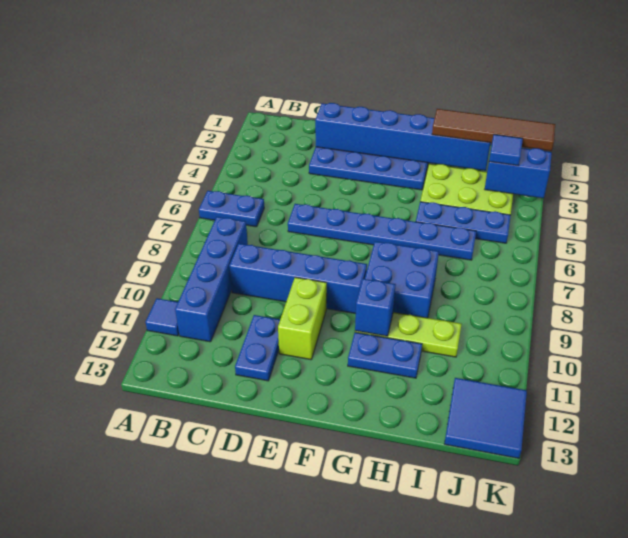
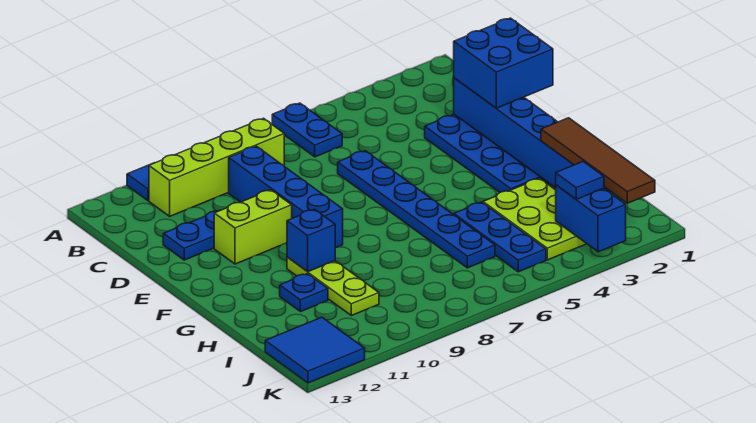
blue brick B8:B11 level 1 -> lime brick B8:B11 level 1
blue brick G8:H9 level 1 -> blue brick D1:E2 level 3
blue plate G11:H11 level 1 -> blue plate H11 level 1

